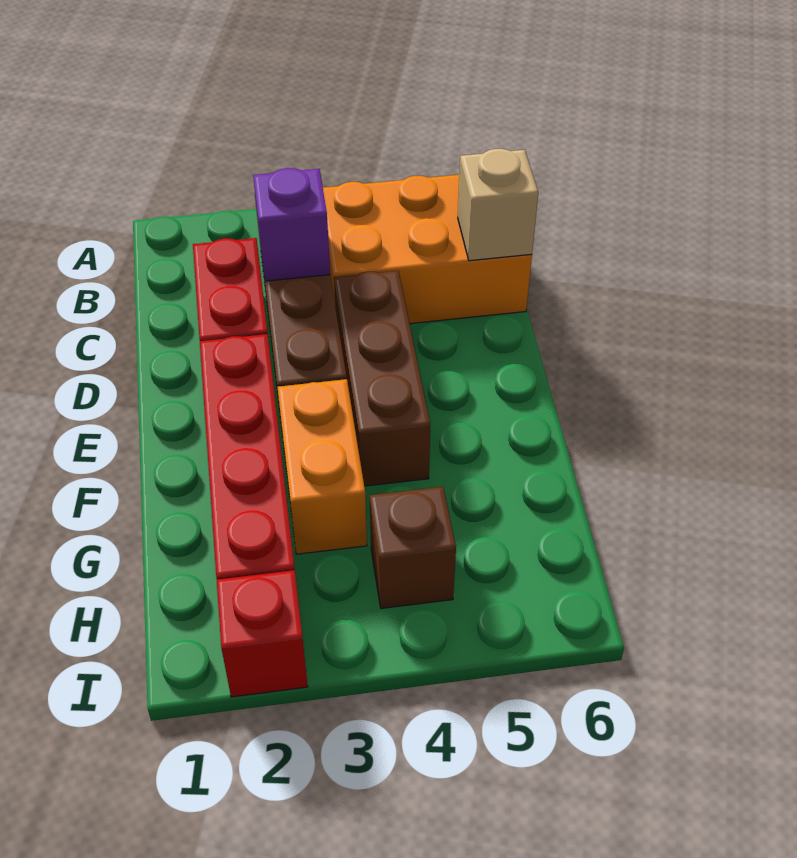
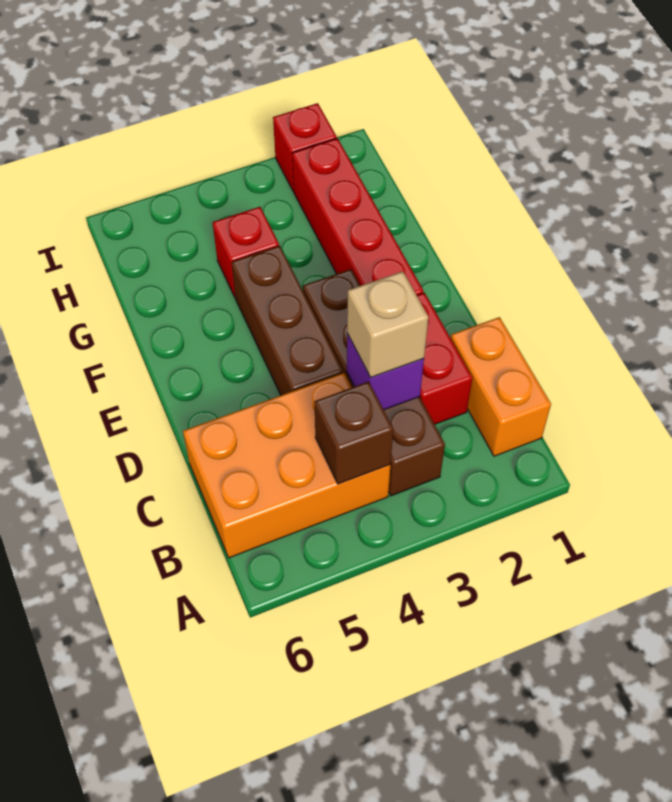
tan brick C6 level 2 -> tan brick C3 level 3
orange brick F3:G3 level 1 -> orange brick B1:C1 level 1
none -> red brick G4 level 1
brown brick H4 level 1 -> brown brick B4 level 2

